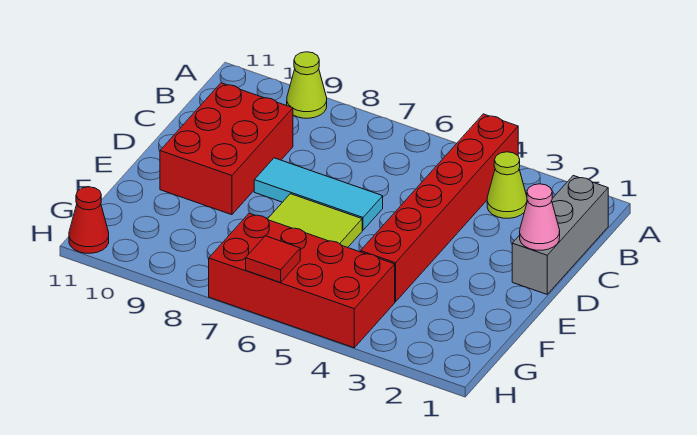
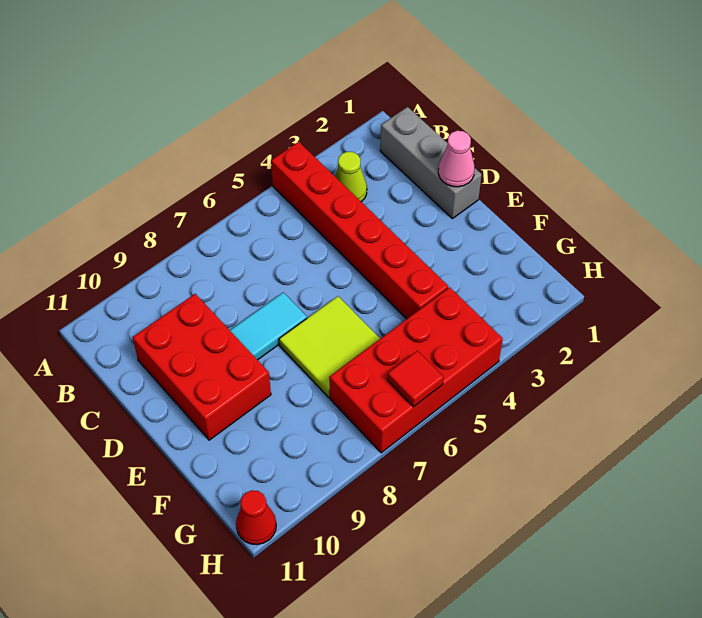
lime cone A9 level 1 -> none
cyan tile D6:D8 level 1 -> cyan tile D7:D8 level 1

